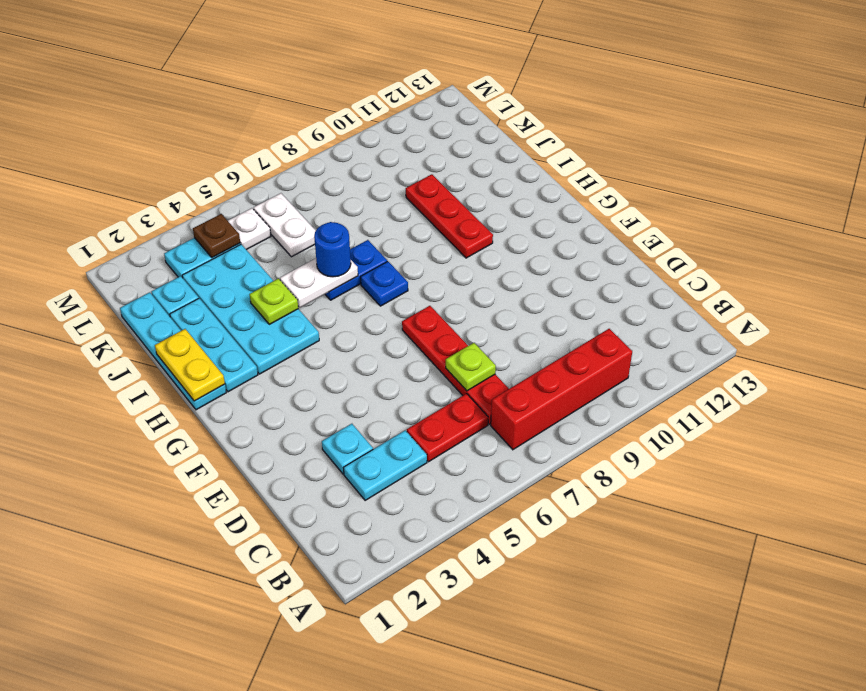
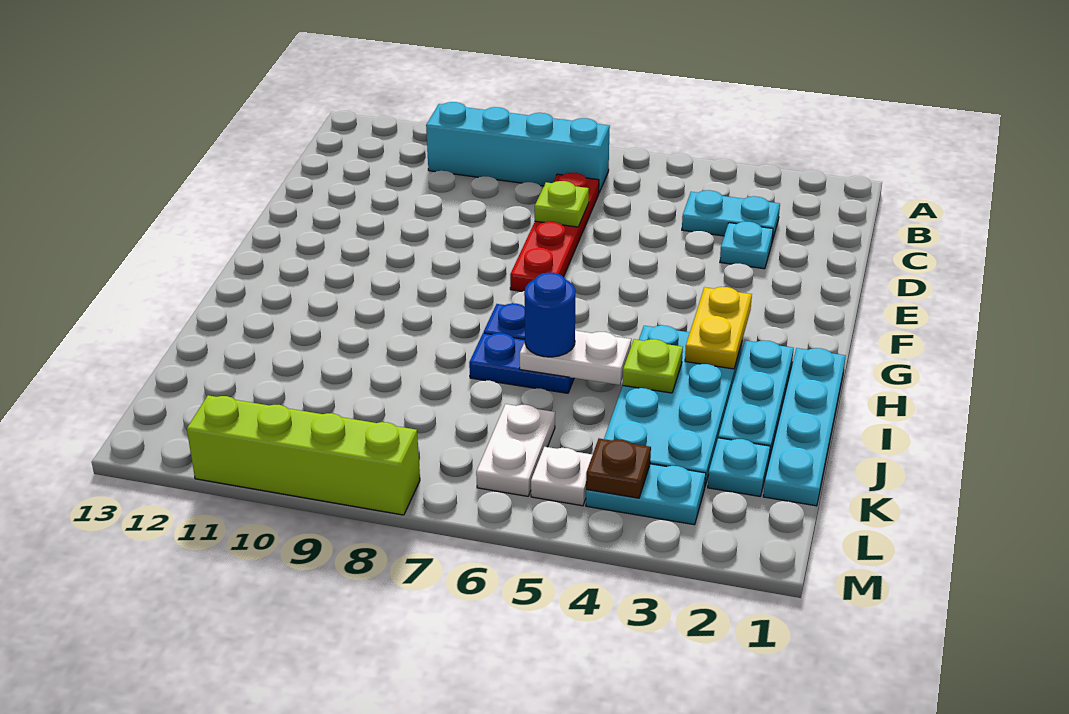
red brick B7:B10 level 1 -> cyan brick B7:B10 level 1
red plate C5:C6 level 1 -> none
yellow plate H1:I1 level 2 -> yellow plate G3:H3 level 2
red plate H10:J10 level 1 -> none
none -> lime brick M8:M11 level 1

